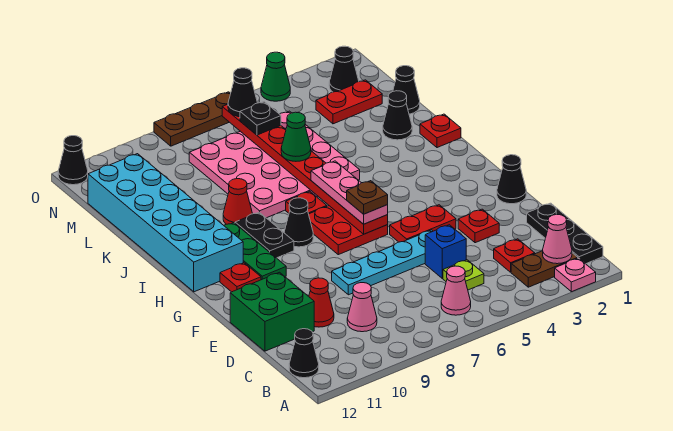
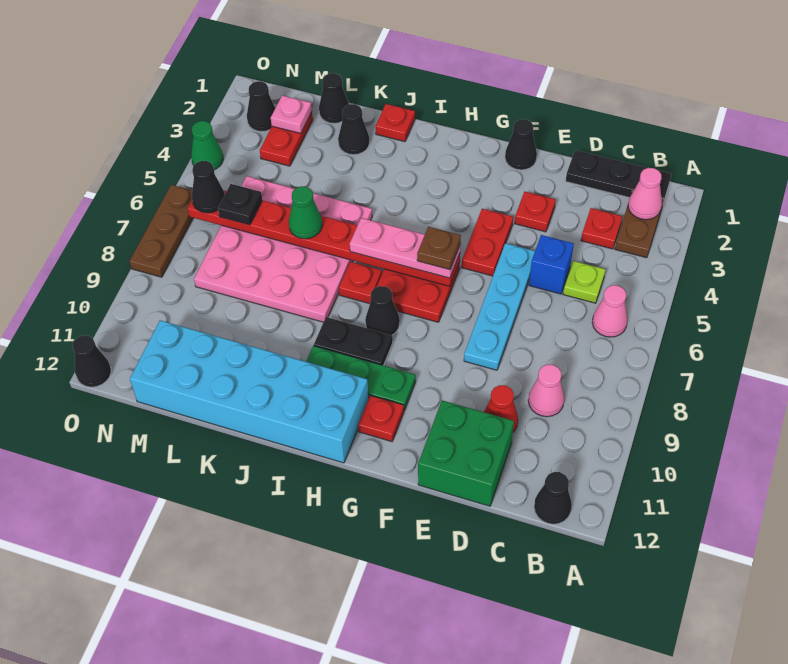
pink plate A2 level 1 -> pink plate M2 level 2
red cone J9 level 1 -> none

